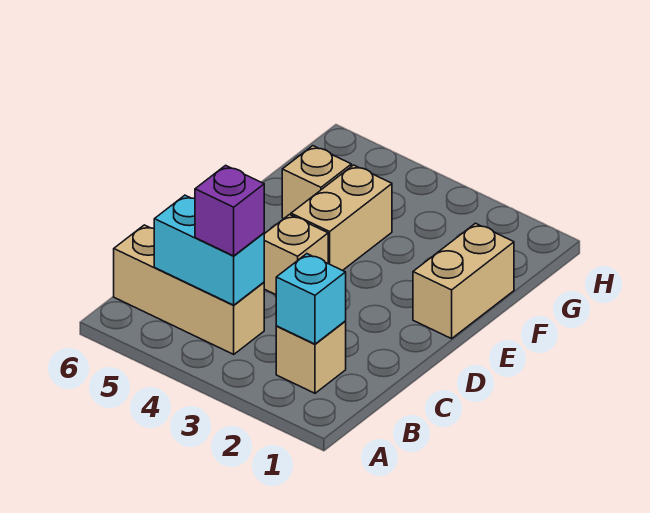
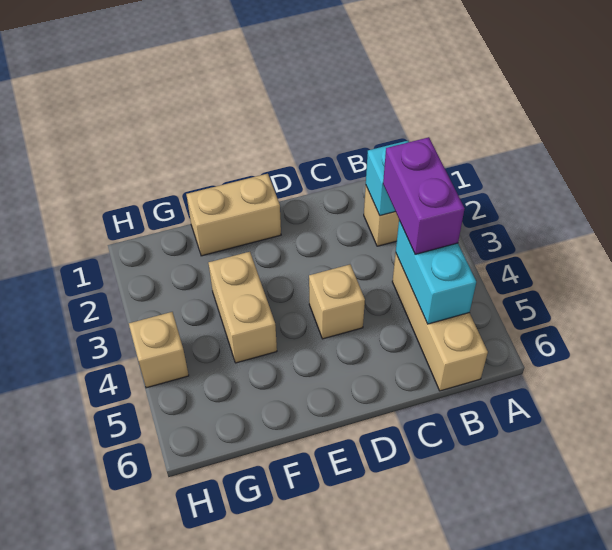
purple brick B4 level 3 -> purple brick B3:B4 level 3
tan brick E4:F4 level 1 -> tan brick F3:F4 level 1
tan brick F5 level 1 -> tan brick H4 level 1

